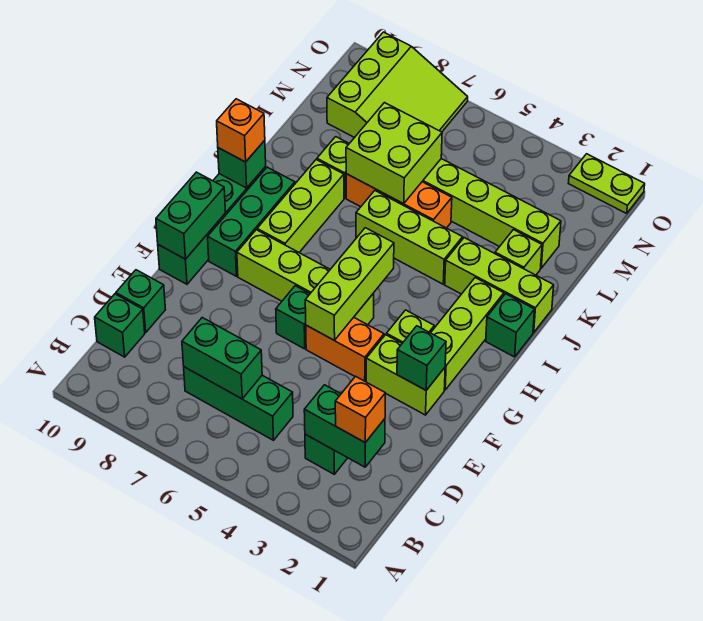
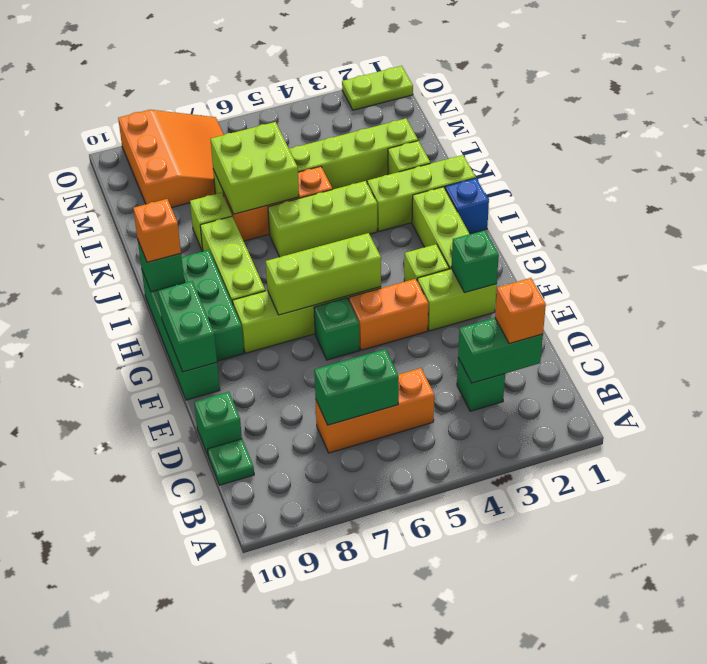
green brick C5:C7 level 1 -> orange brick C5:C7 level 1
green brick C10 level 1 -> green plate C10 level 1
lime brick F5:H5 level 2 -> lime brick G5:G7 level 2
green brick I1 level 1 -> blue brick I1 level 1
lime slope M7:O9 level 1 top 9 -> orange slope M7:O9 level 1 top 9

